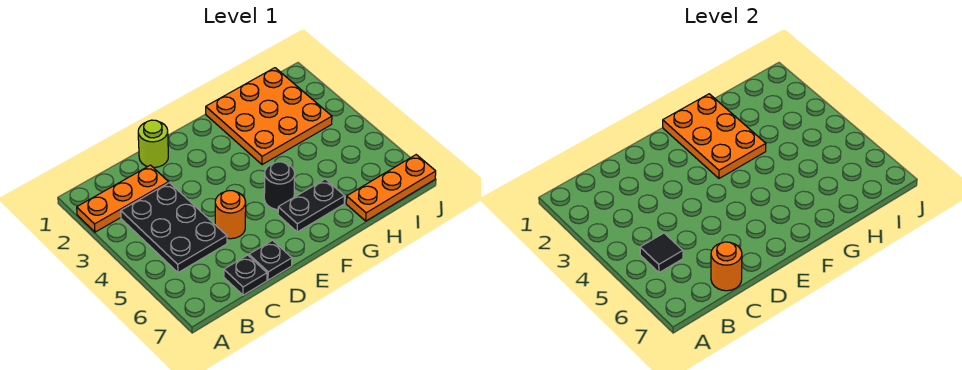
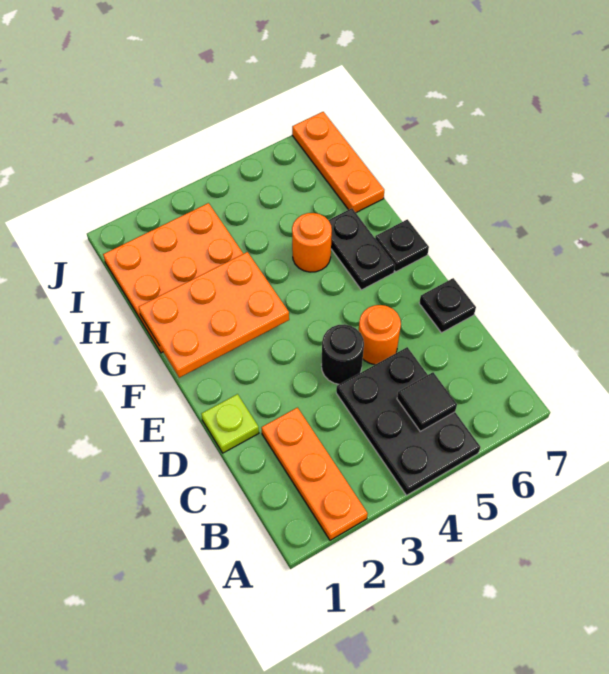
black plate B3:C5 level 1 -> black plate A4:C5 level 1
black plate C7 level 1 -> black plate F7 level 1
orange round brick C7 level 2 -> orange round brick G5 level 1
lime round brick D1 level 1 -> lime plate D1 level 1
black round brick F5 level 1 -> black round brick D4 level 1

